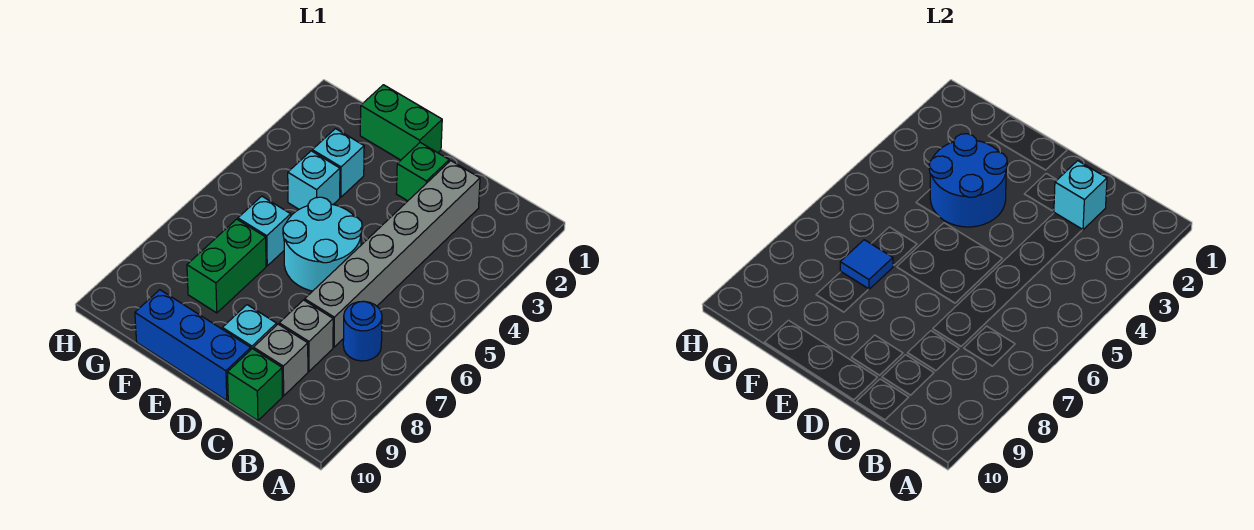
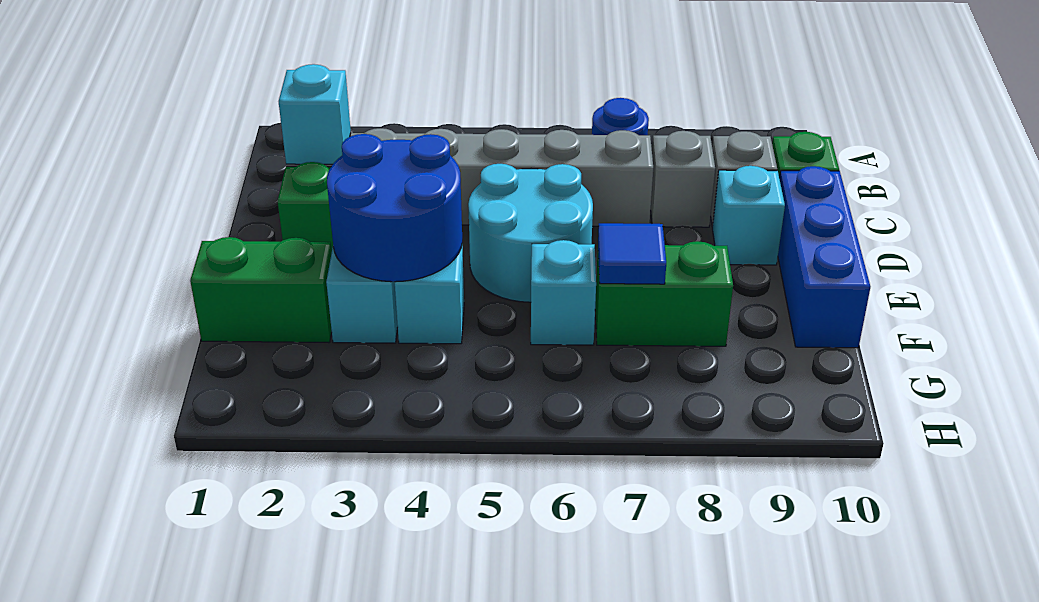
green brick E1:F1 level 1 -> green brick F1:F2 level 1

